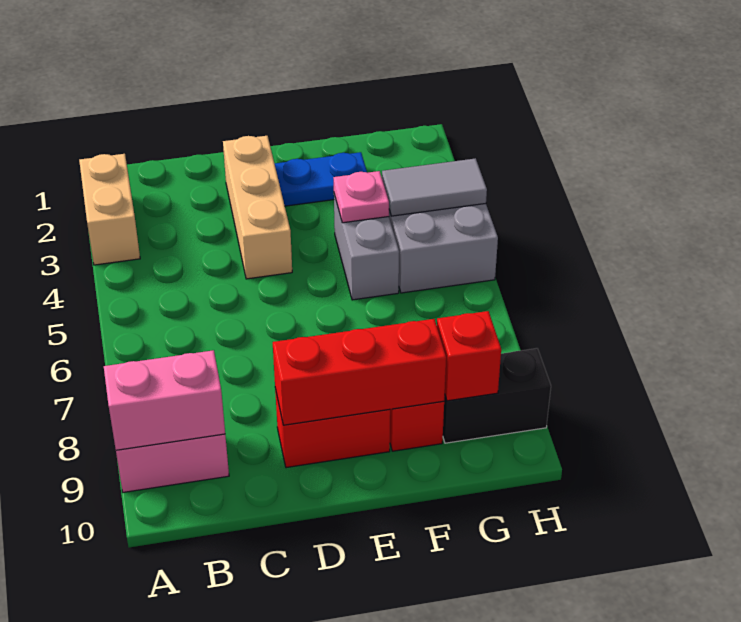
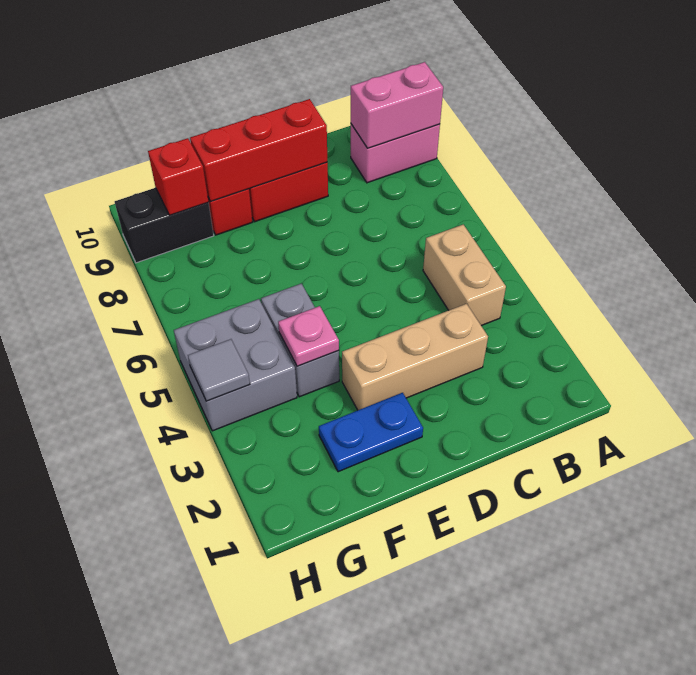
tan brick A2:A3 level 1 -> tan brick B4:B5 level 1
tan brick D2:D4 level 1 -> tan brick C3:E3 level 1
grey tile G4:H4 level 2 -> grey tile H4 level 2

